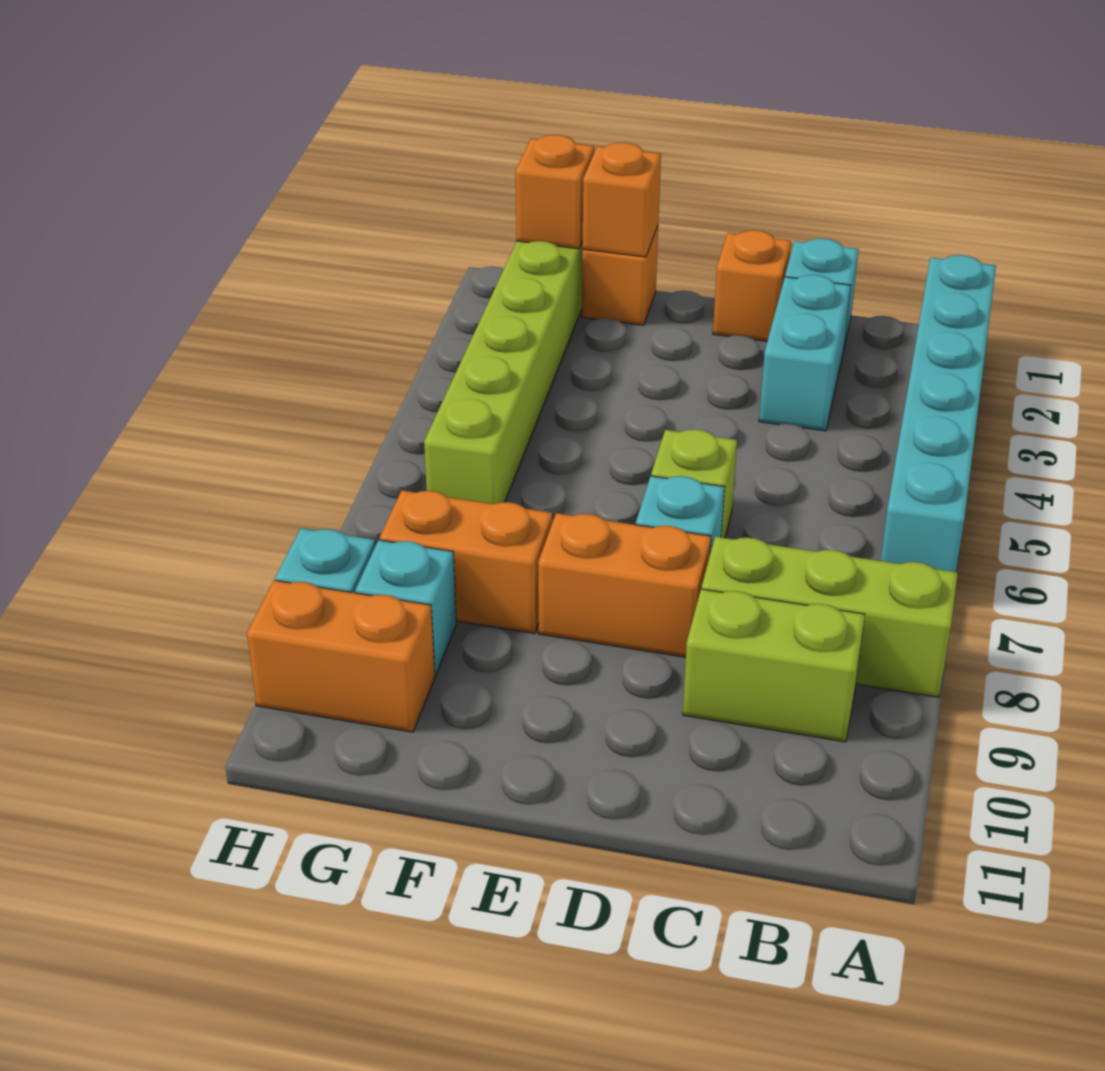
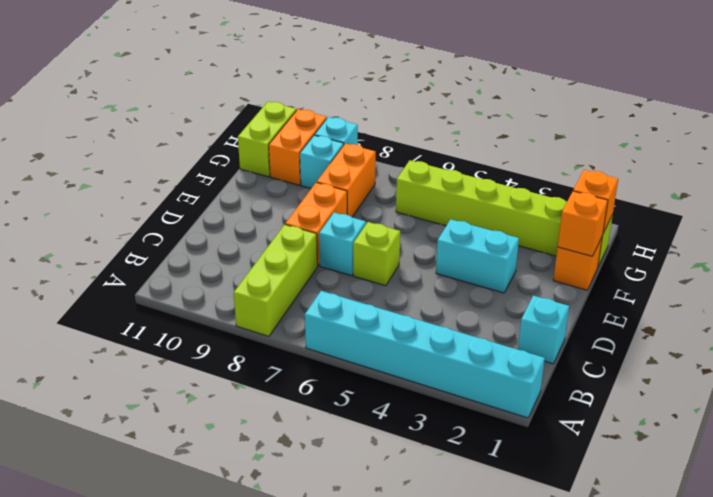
lime brick B9:C9 level 1 -> lime brick G11:H11 level 1
cyan brick C2:C3 level 1 -> cyan brick E3:E4 level 1
orange brick D1 level 1 -> none

